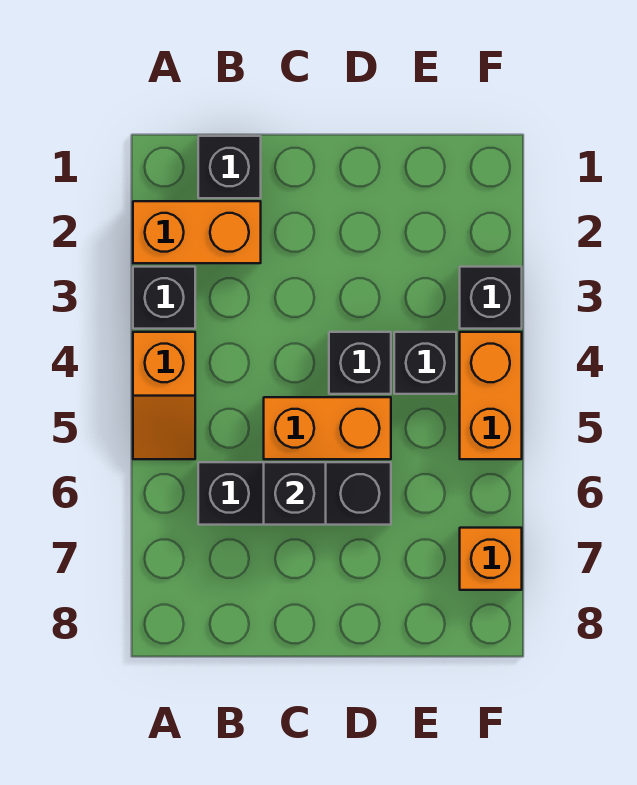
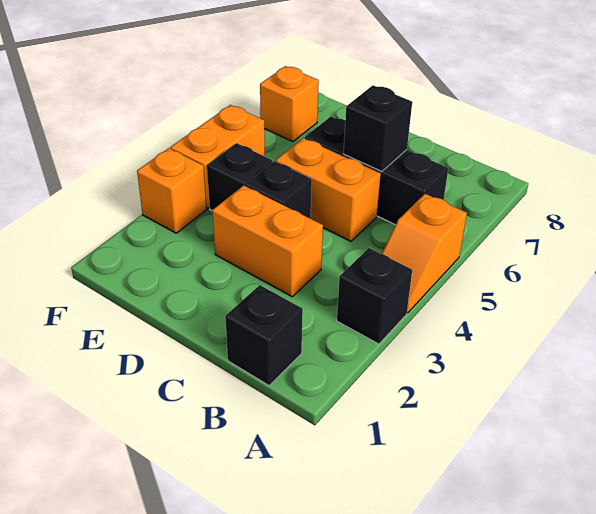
orange brick A2:B2 level 1 -> orange brick C3:D3 level 1
orange slope A4:A5 level 1 top 4 -> orange slope A4:A5 level 1 top 5
black brick F3 level 1 -> orange brick F3 level 1

